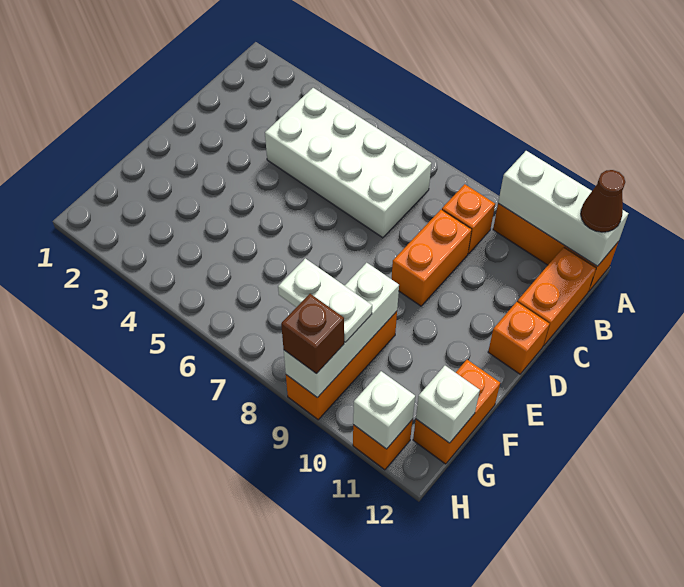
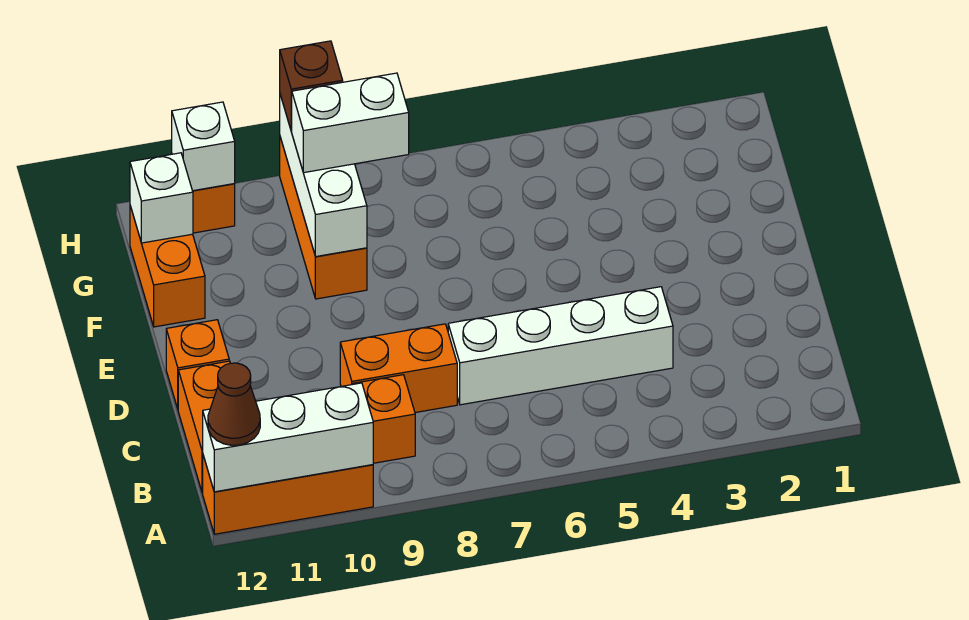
white brick B4:C7 level 1 -> white brick C4:C7 level 1
orange brick C9:D9 level 1 -> orange brick C8:C9 level 1
white plate G8:G9 level 3 -> white brick G8:G9 level 3

